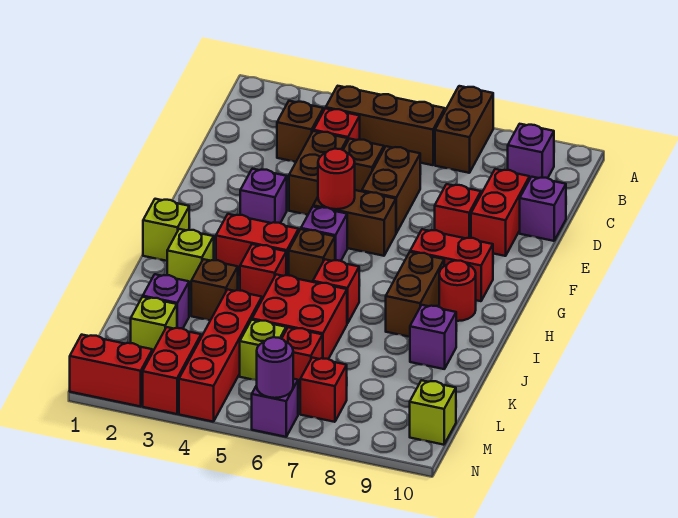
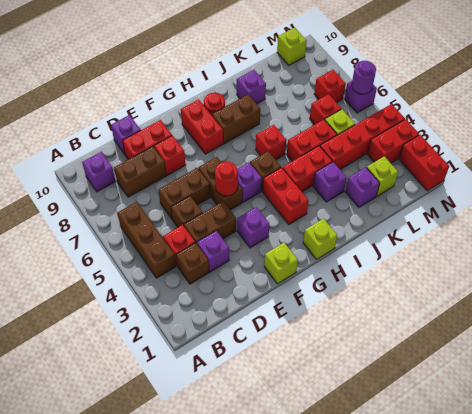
brown brick A7:B7 level 1 -> brown brick C8:D8 level 1
none -> purple brick D3 level 1
lime brick I2 level 1 -> lime brick F1 level 1
red brick I4 level 1 -> red brick I4:J4 level 1
brown brick J3 level 1 -> purple brick J3 level 1
red brick J5:K6 level 1 -> red brick J5:K5 level 1

